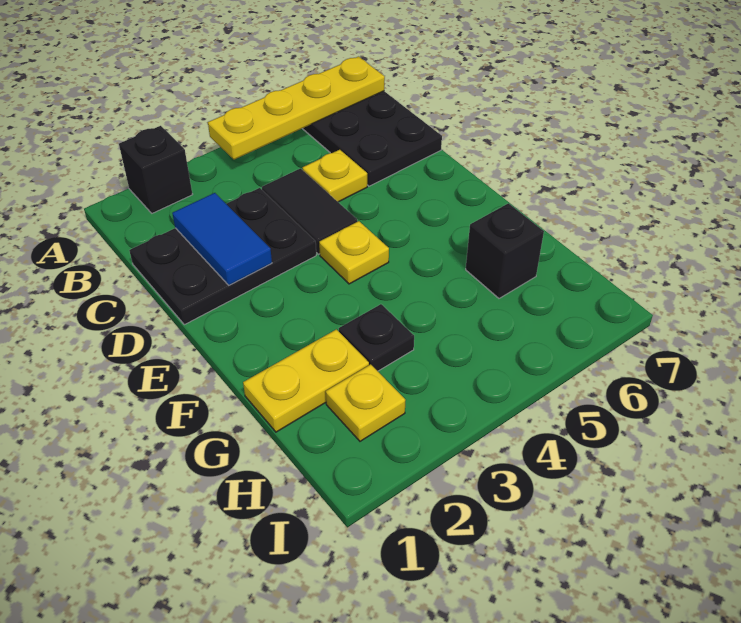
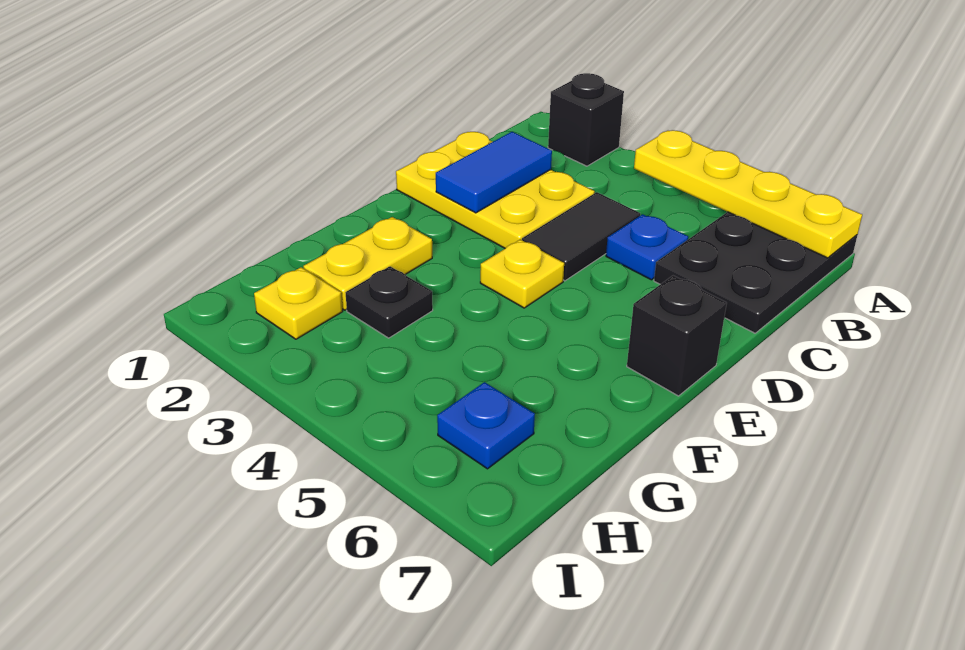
black plate C1:D3 level 1 -> yellow plate C1:D3 level 1
yellow plate C5 level 1 -> blue plate C5 level 1
yellow plate G1:G2 level 1 -> yellow plate F2:G2 level 1
black brick G6 level 1 -> black brick E7 level 1
none -> blue plate H6 level 1

